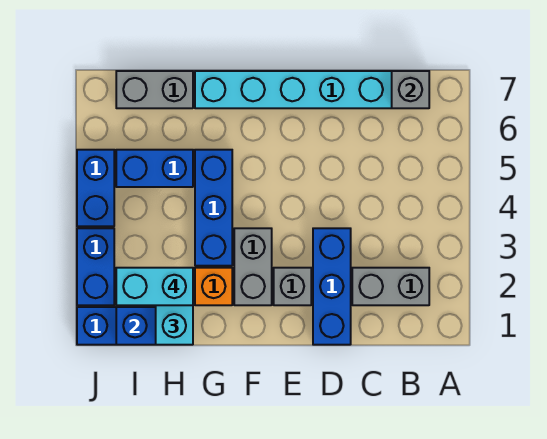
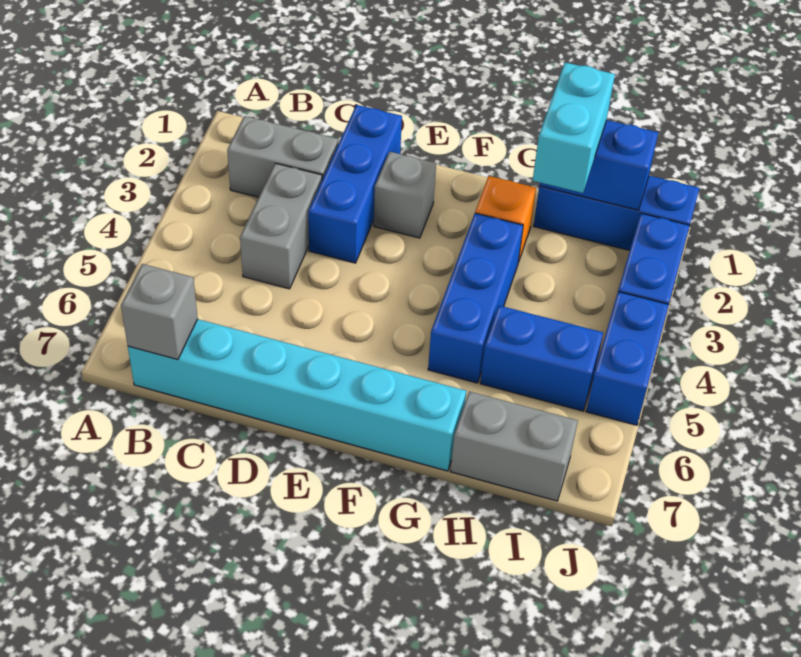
grey brick F2:F3 level 1 -> grey brick C3:C4 level 1
cyan brick H2:I2 level 4 -> none

